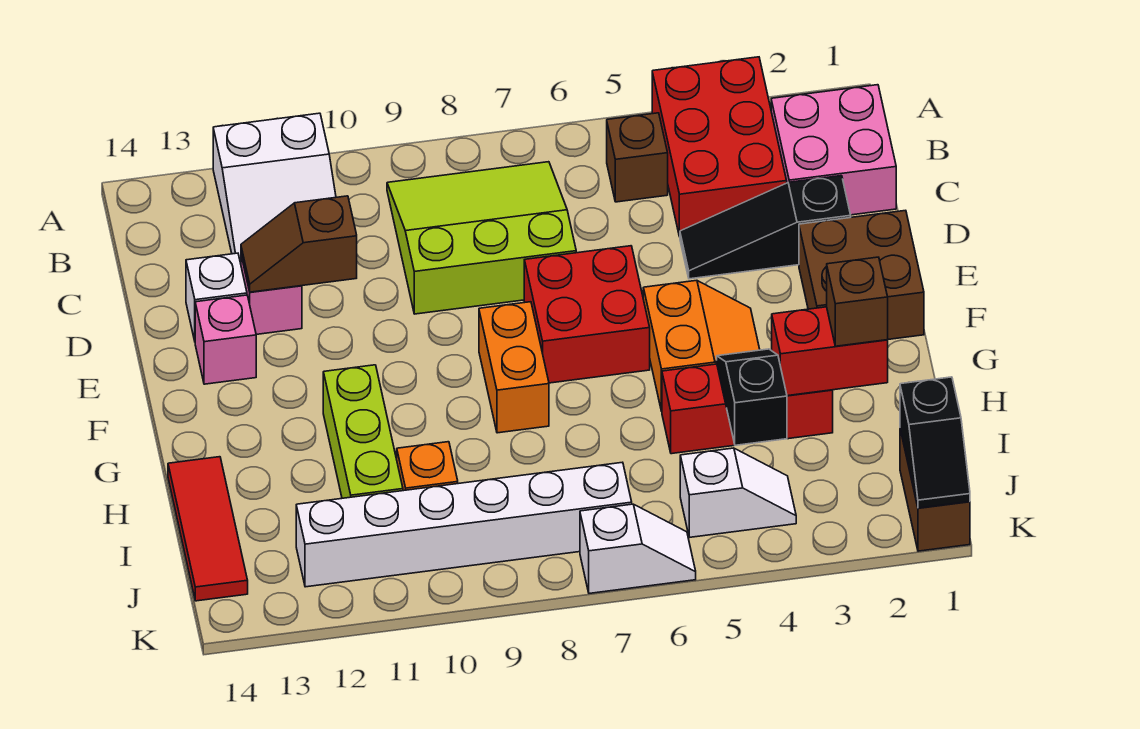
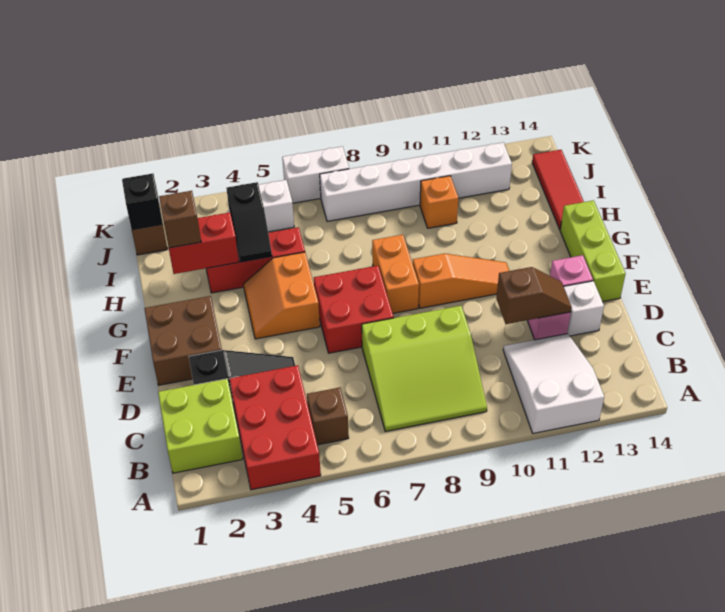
pink brick B1:C2 level 1 -> lime brick B1:C2 level 1
none -> orange slope F9:F11 level 1 top 9
lime brick G11:I11 level 1 -> lime brick E14:G14 level 1
white slope K6:K7 level 1 top 7 -> white brick K6:K7 level 1

